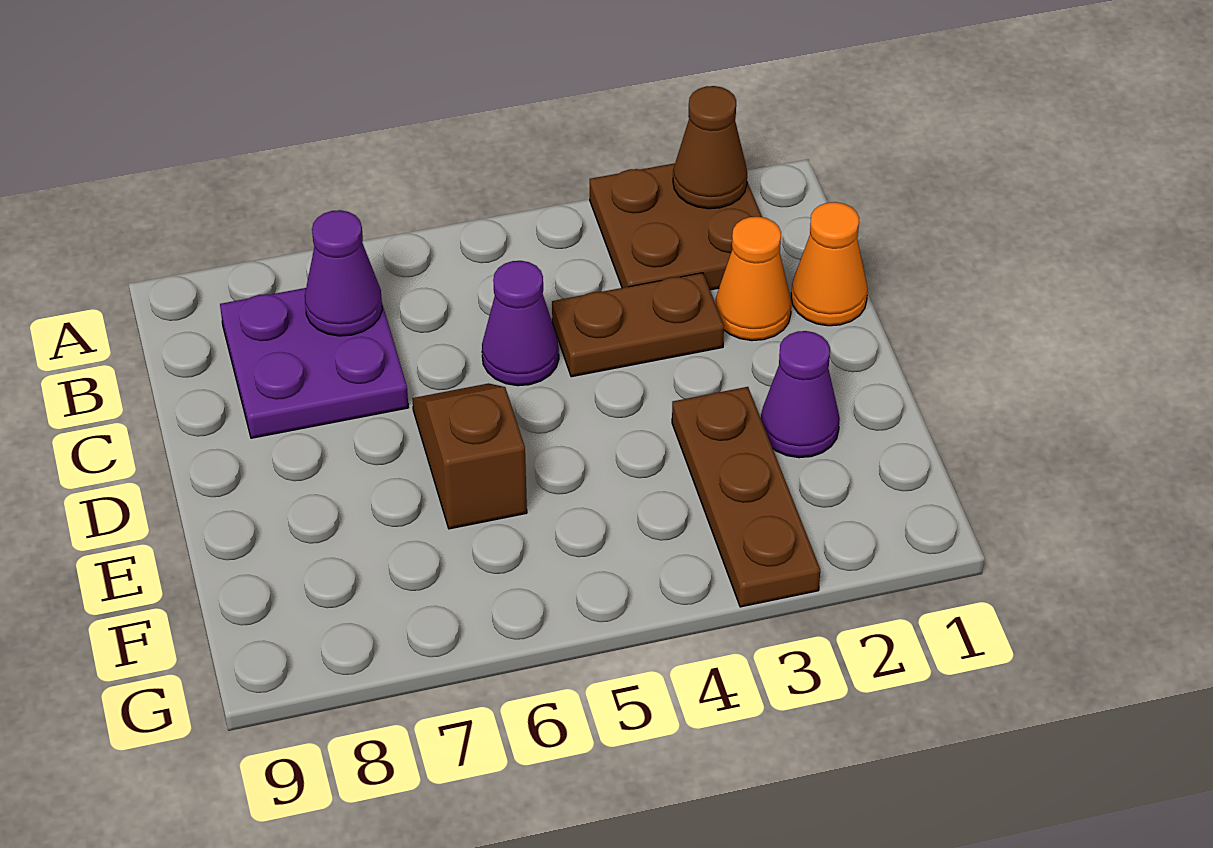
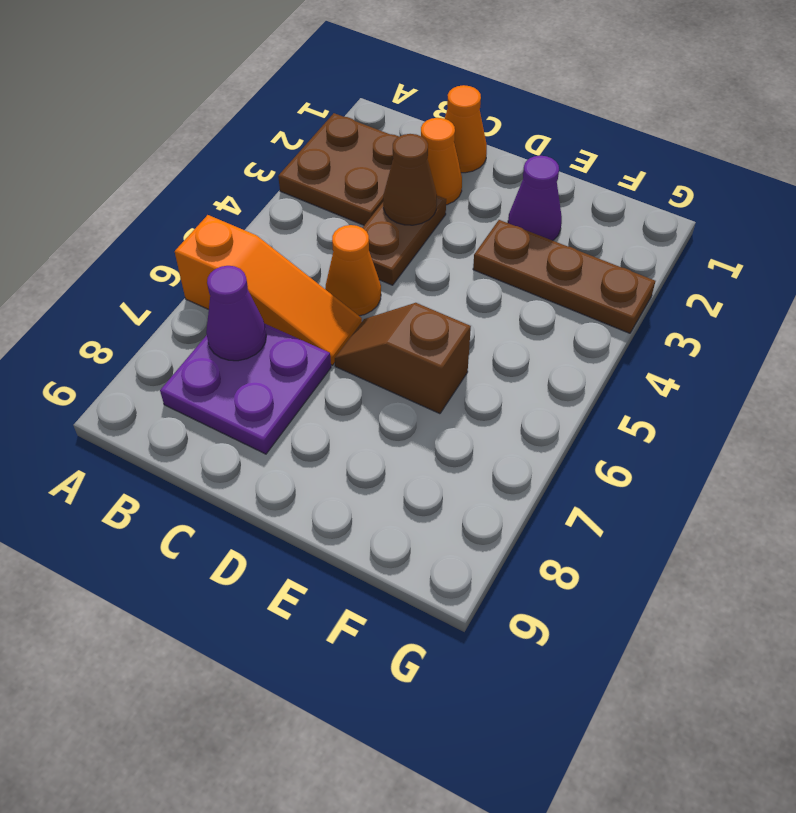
brown cone A2 level 2 -> brown cone C3 level 2
none -> orange slope A6:C6 level 1 top A
purple cone C5 level 1 -> orange cone C5 level 1

